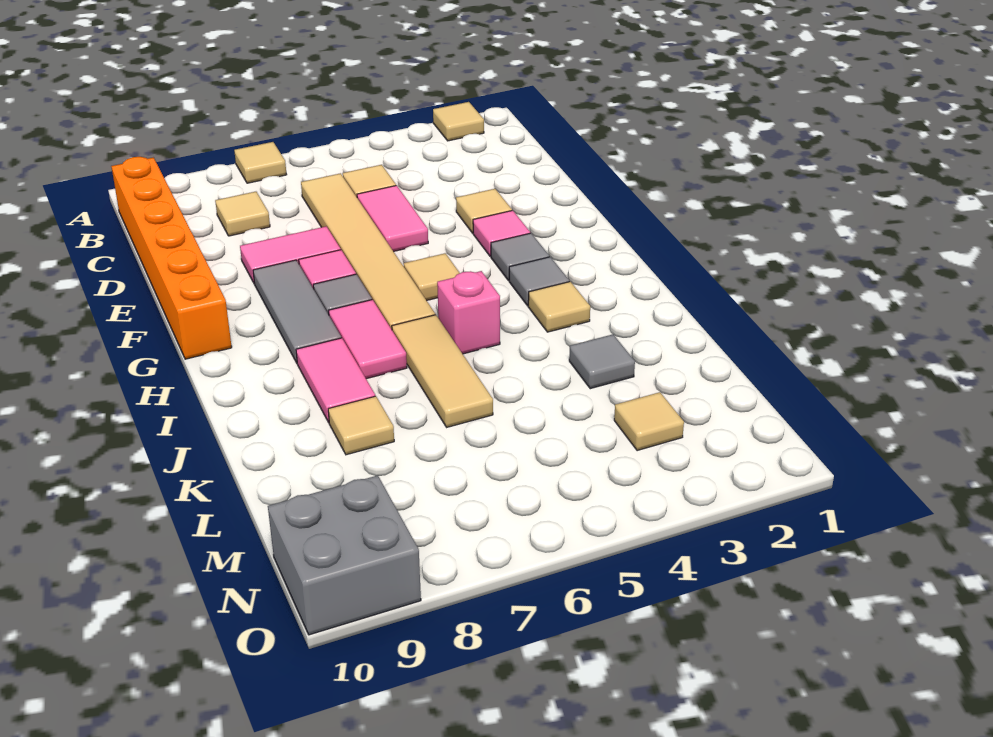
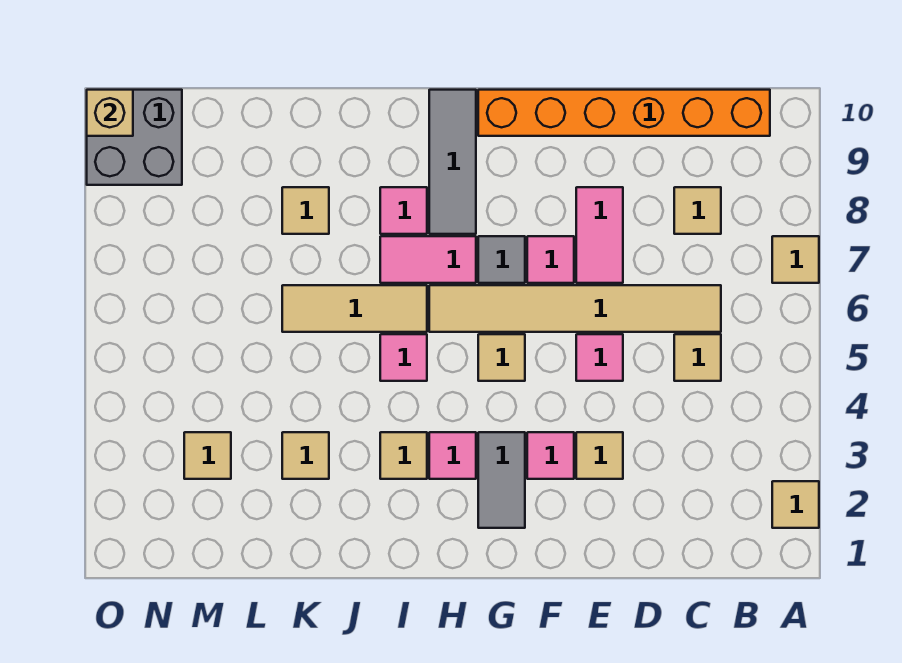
pink tile D5:E5 level 1 -> pink tile E5 level 1
grey tile F8:H8 level 1 -> grey tile H8:H10 level 1
grey tile G3 level 1 -> grey tile G2:G3 level 1
grey tile H3 level 1 -> pink tile H3 level 1
pink brick I5 level 1 -> pink tile I5 level 1
pink tile I8:J8 level 1 -> pink tile I8 level 1
grey tile K3 level 1 -> tan tile K3 level 1
none -> tan brick O10 level 2

